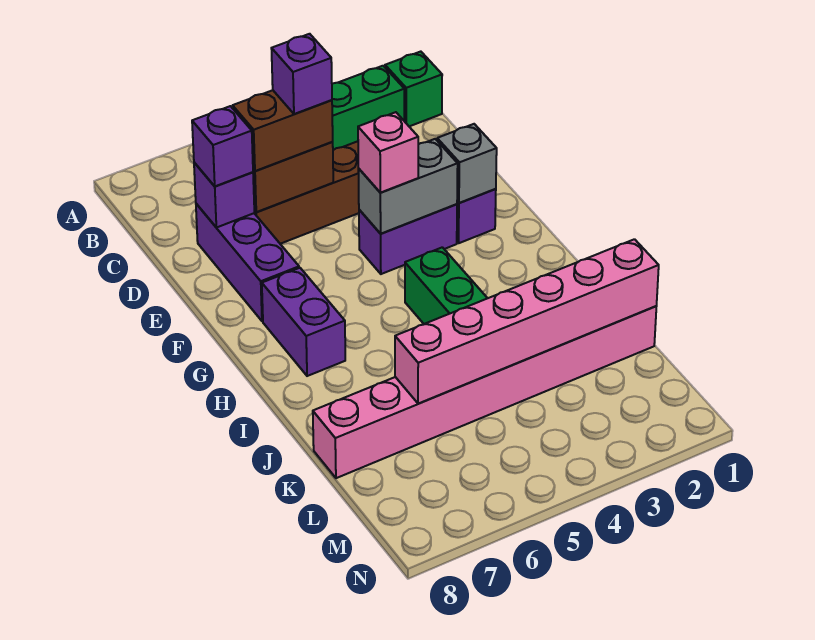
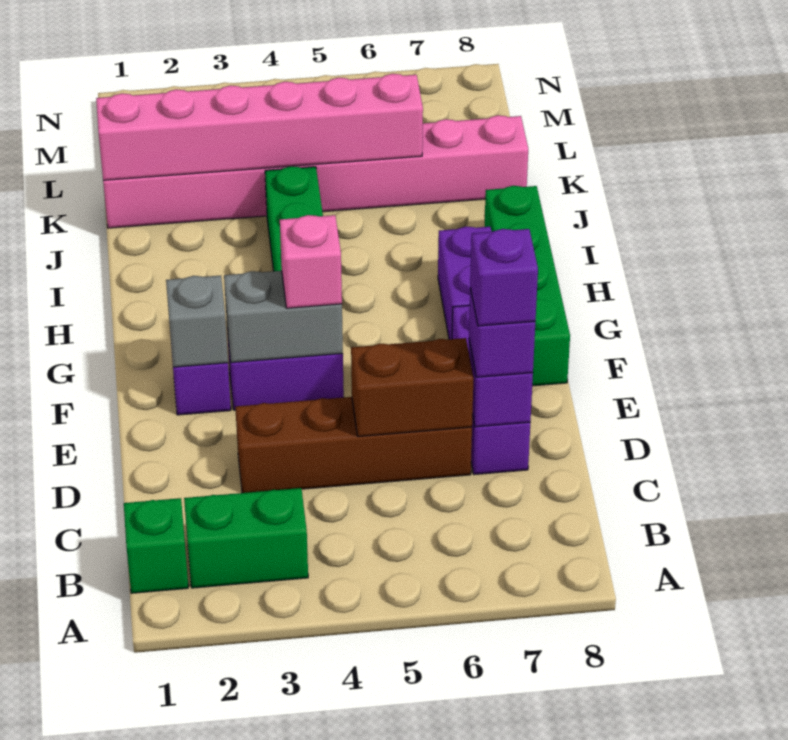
brown brick D5:D6 level 3 -> none
purple brick D5 level 4 -> purple brick D7 level 4
none -> green brick F8:I8 level 1

